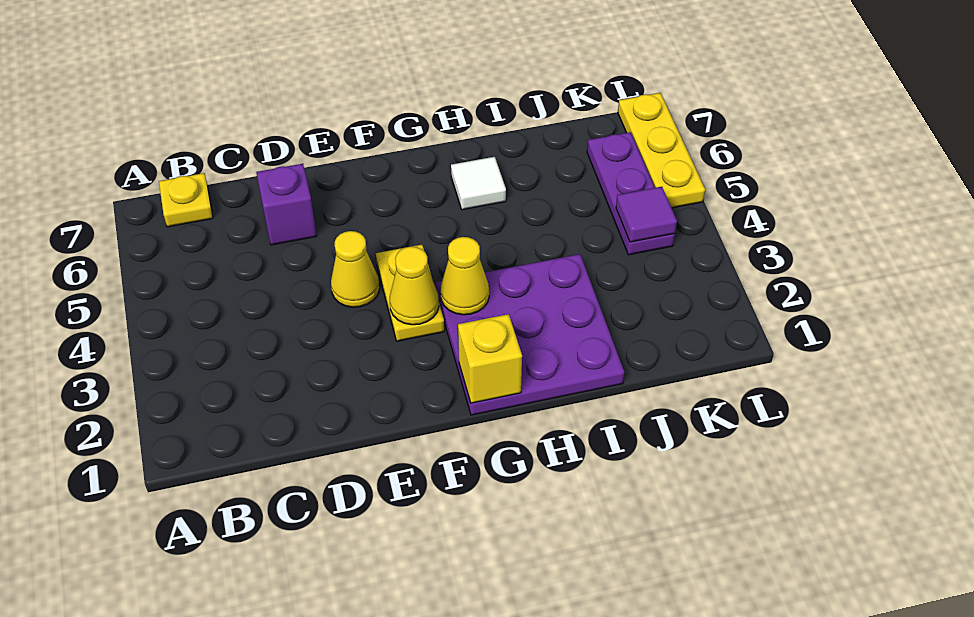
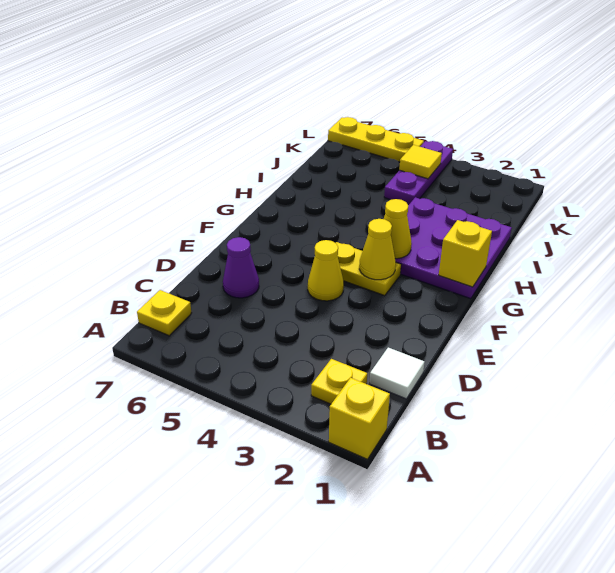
none -> yellow brick A1 level 1
none -> yellow plate B2 level 1
purple brick D6 level 1 -> purple cone D6 level 1
white tile H6 level 1 -> white tile C1 level 1
purple plate K4:K6 level 1 -> purple plate J4:L4 level 1
purple tile K4 level 2 -> yellow tile K4 level 2

